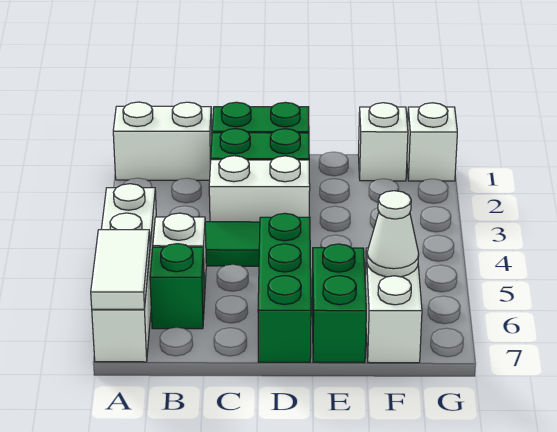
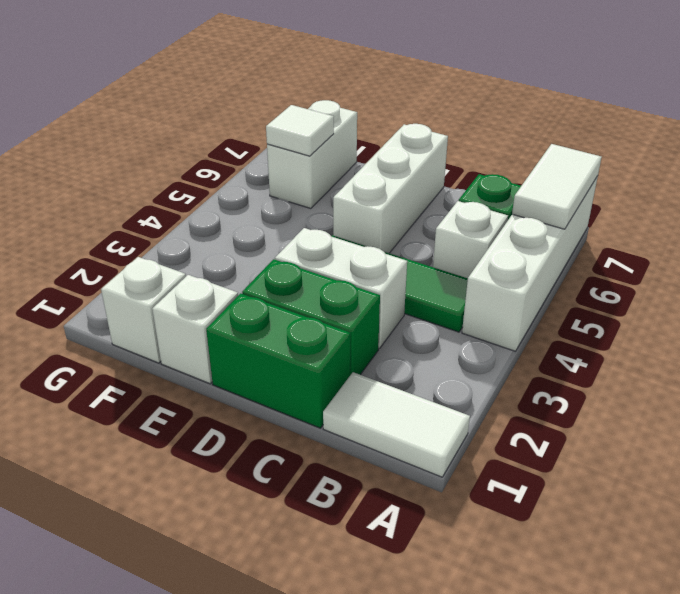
white brick A1:B1 level 1 -> white tile A1:B1 level 1
green brick D5:D7 level 1 -> white brick D5:D7 level 1
green brick E6:E7 level 1 -> none
white cone F6 level 2 -> white tile F6 level 2
white brick G1 level 1 -> white brick E1 level 1

